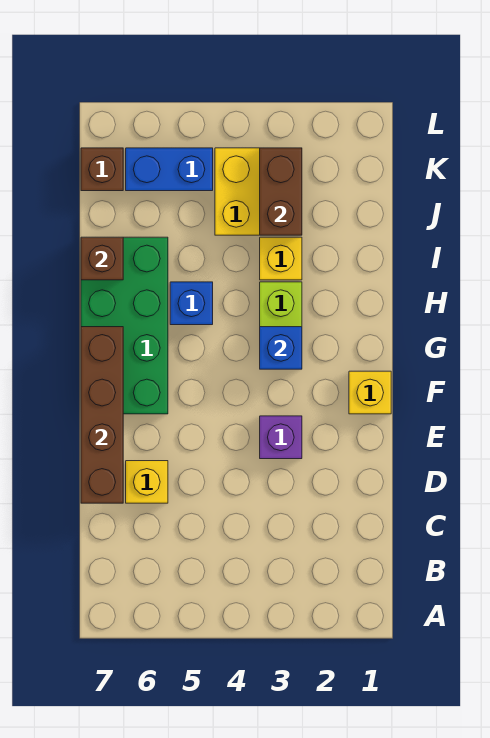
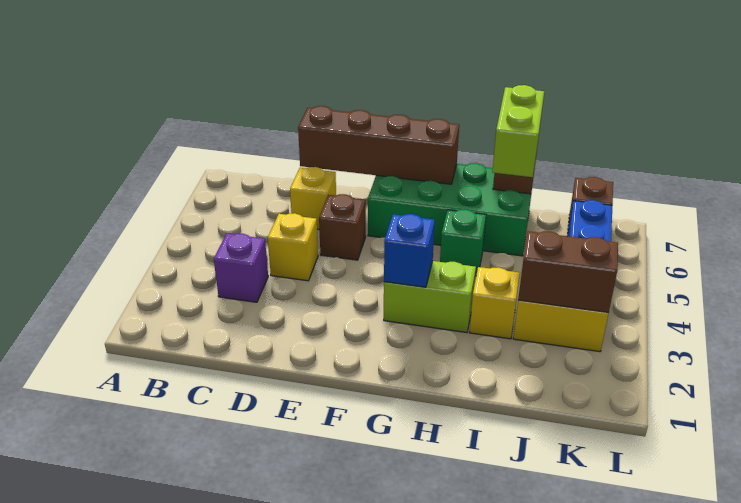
purple brick E3 level 1 -> purple brick C3 level 1
none -> brown brick E5 level 1
yellow brick F1 level 1 -> yellow brick D4 level 1
blue brick H5 level 1 -> green brick H5 level 1
none -> lime brick I6:I7 level 3

